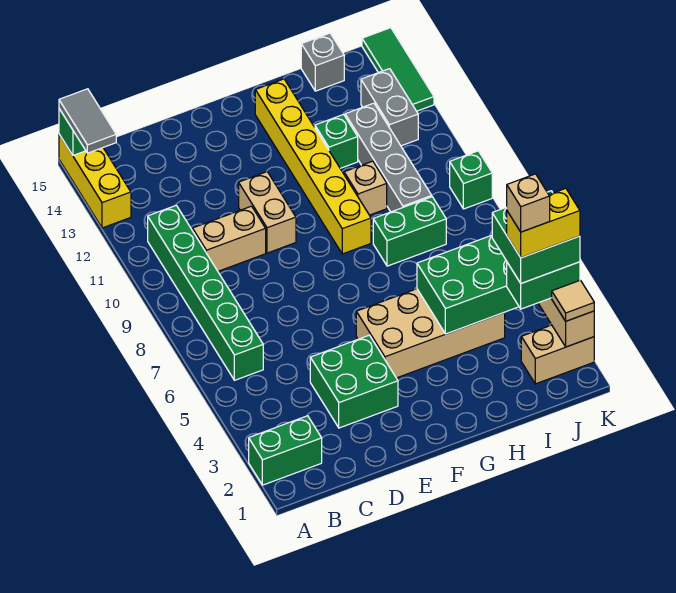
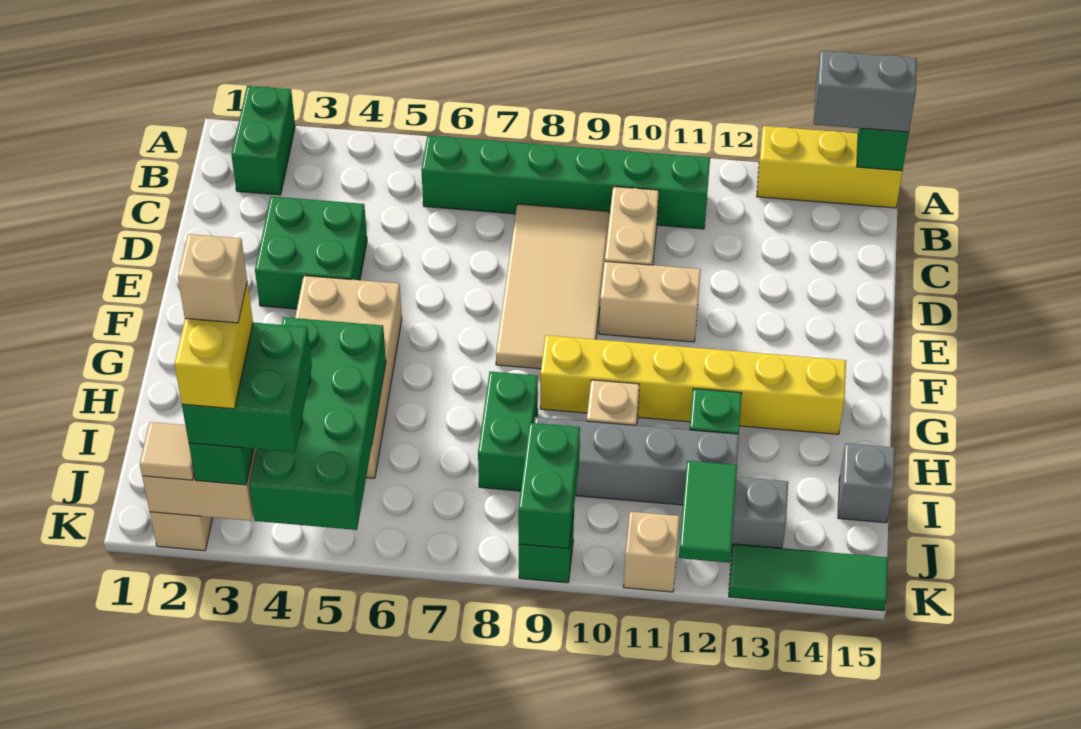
grey tile A14:A15 level 3 -> grey brick A14:A15 level 3
none -> tan tile C8:F9 level 1
none -> green brick J9:K9 level 2
none -> green tile J12:K12 level 2
none -> tan brick K11 level 1

